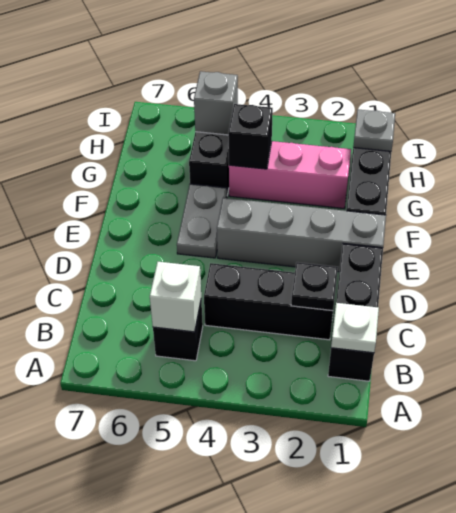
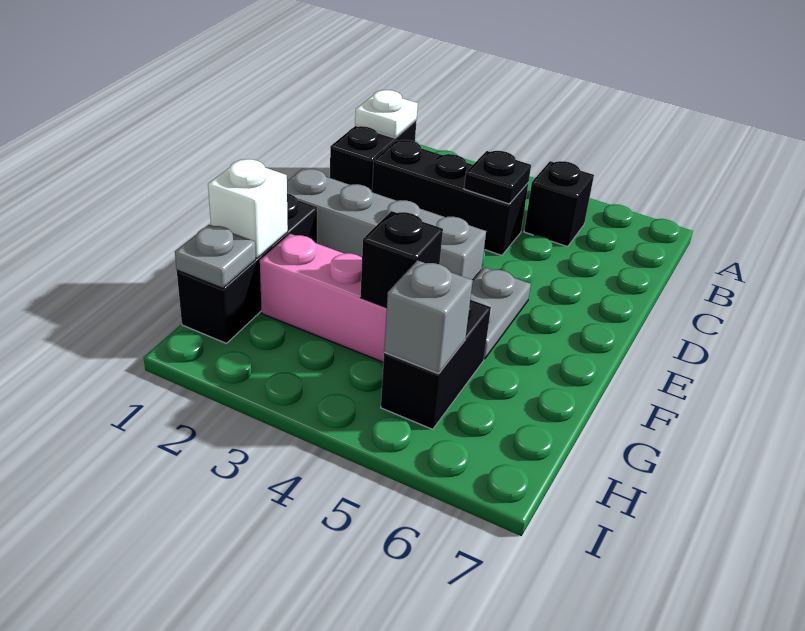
black brick B1:D1 level 1 -> black brick B1:C1 level 1
white brick B5 level 2 -> white brick G1 level 2
black plate C2 level 2 -> black plate C4 level 2

